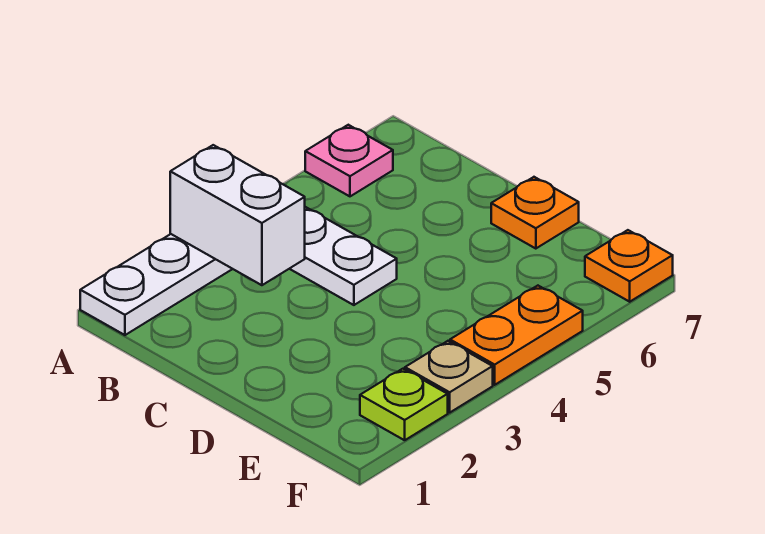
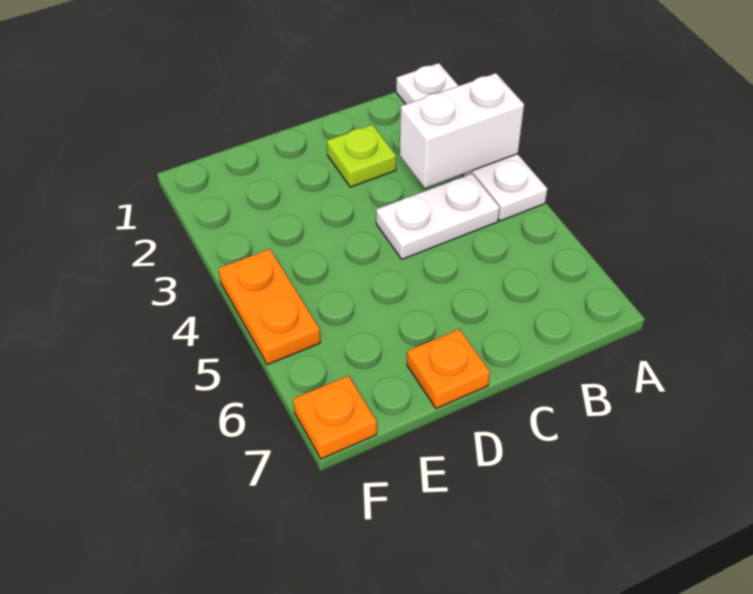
pink plate A6 level 1 -> none
lime plate F2 level 1 -> lime plate C2 level 1
tan plate F3 level 1 -> none

